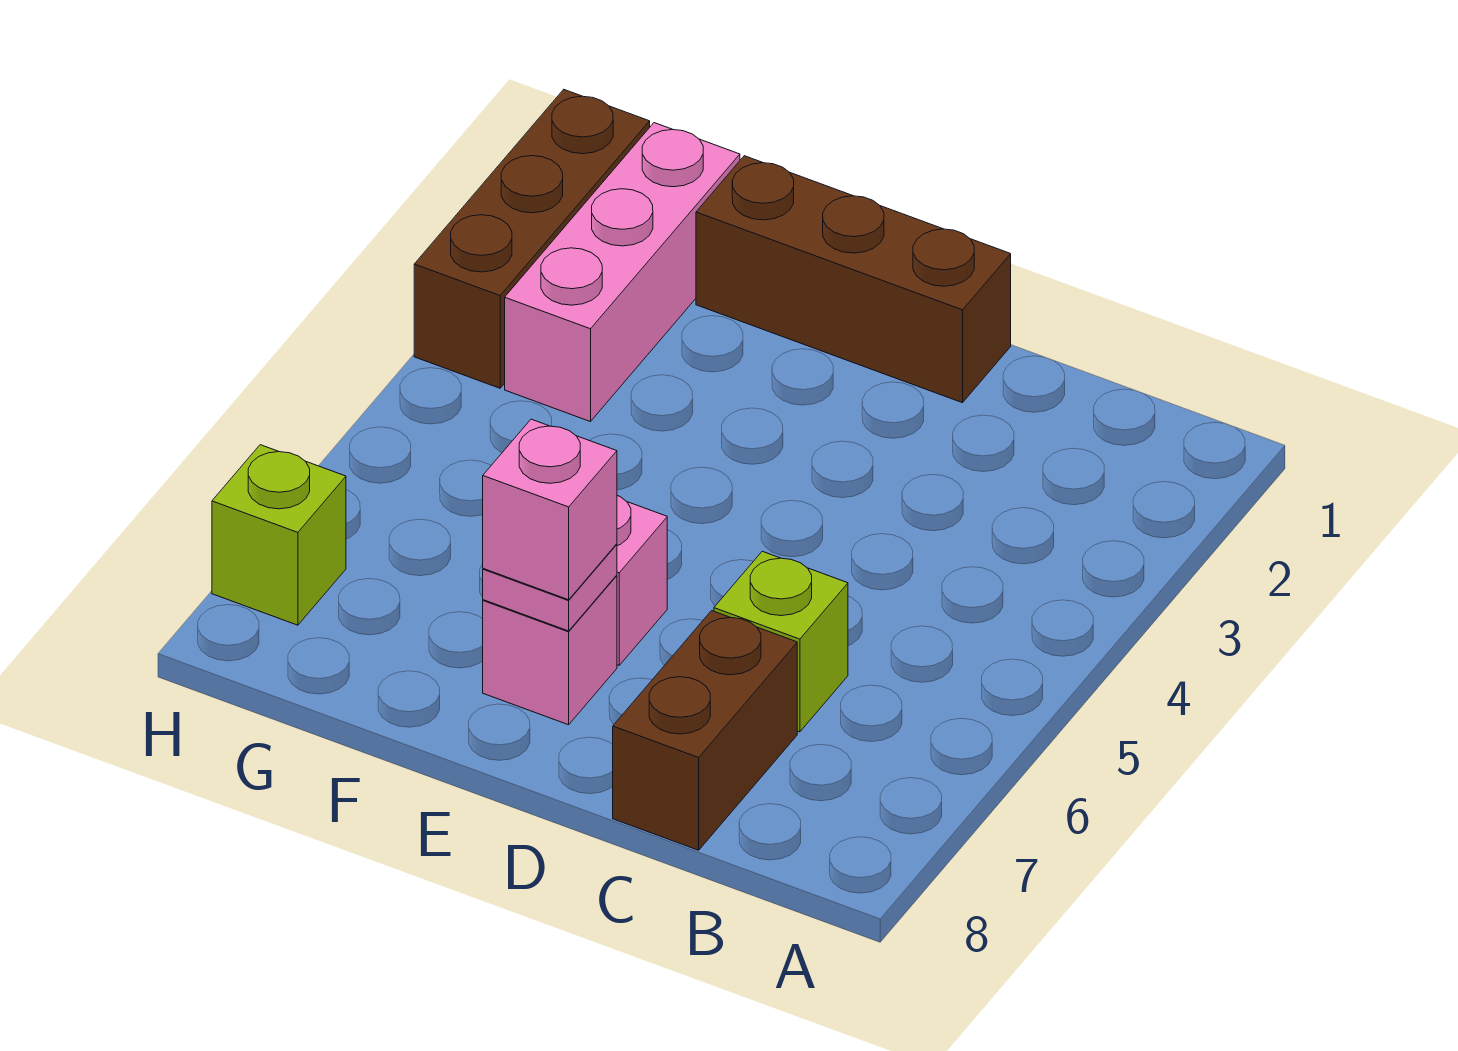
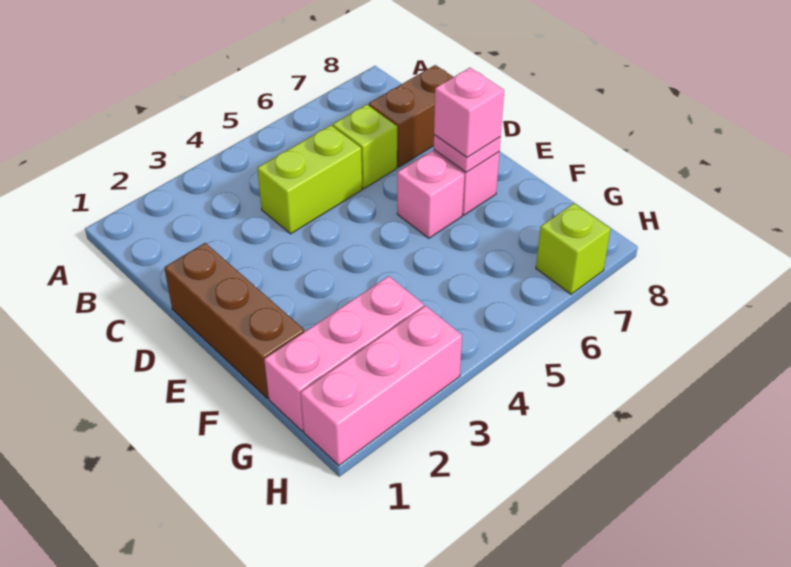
none -> lime brick C4:C5 level 1
brown brick H1:H3 level 1 -> pink brick H1:H3 level 1

